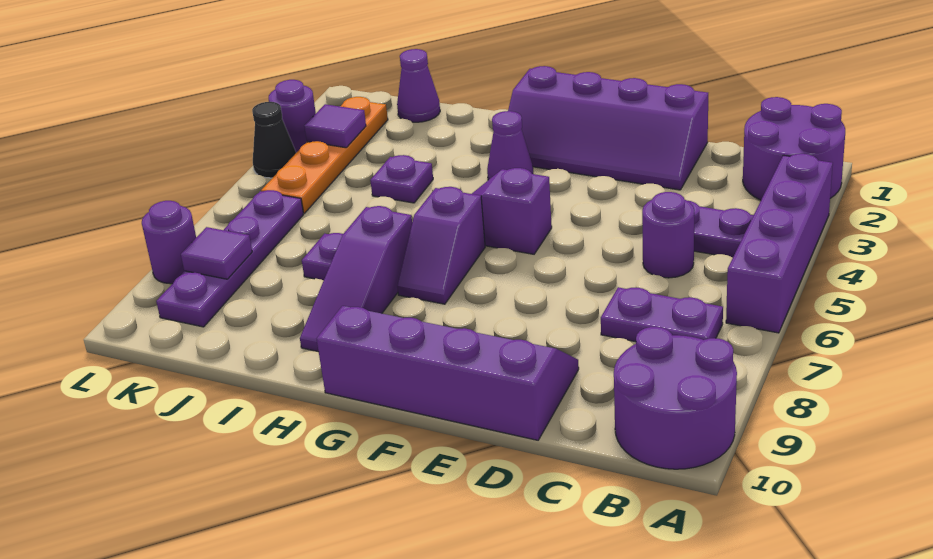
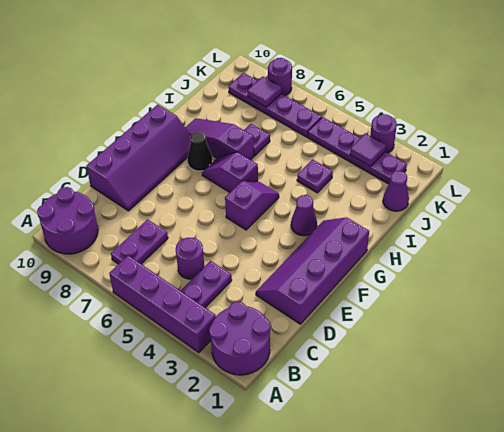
orange plate K2:K5 level 1 -> purple plate K2:K5 level 1
black cone L4 level 1 -> black cone G8 level 1

